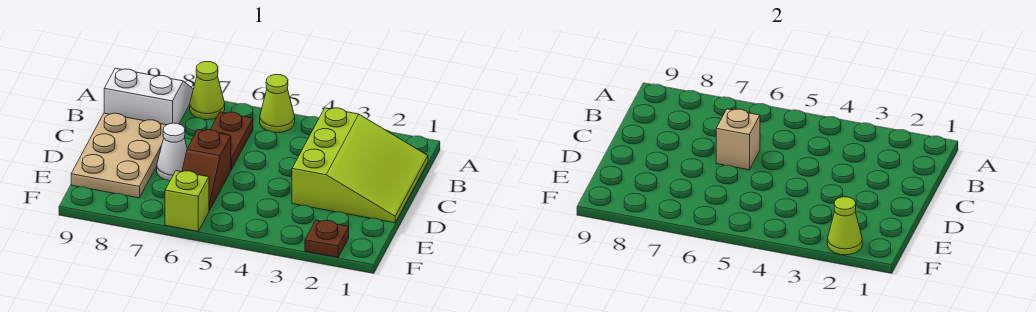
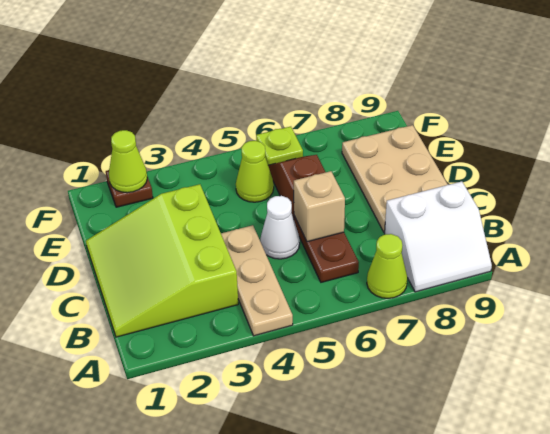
none -> tan plate A4:C4 level 1
lime cone A5 level 1 -> lime cone E5 level 1
white cone D7 level 1 -> white cone C5 level 1
lime brick F6 level 1 -> lime plate F6 level 1

